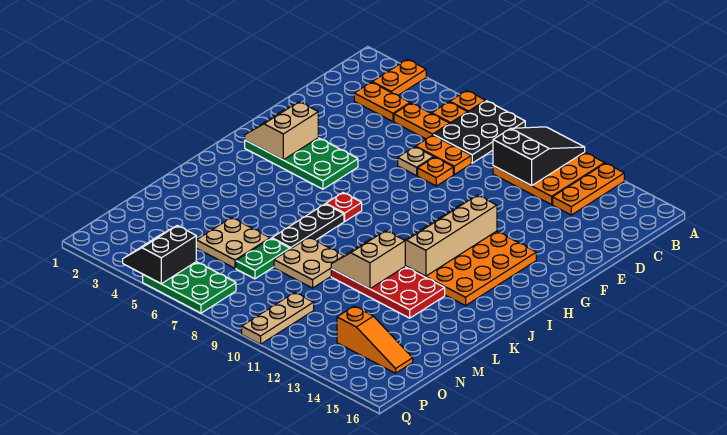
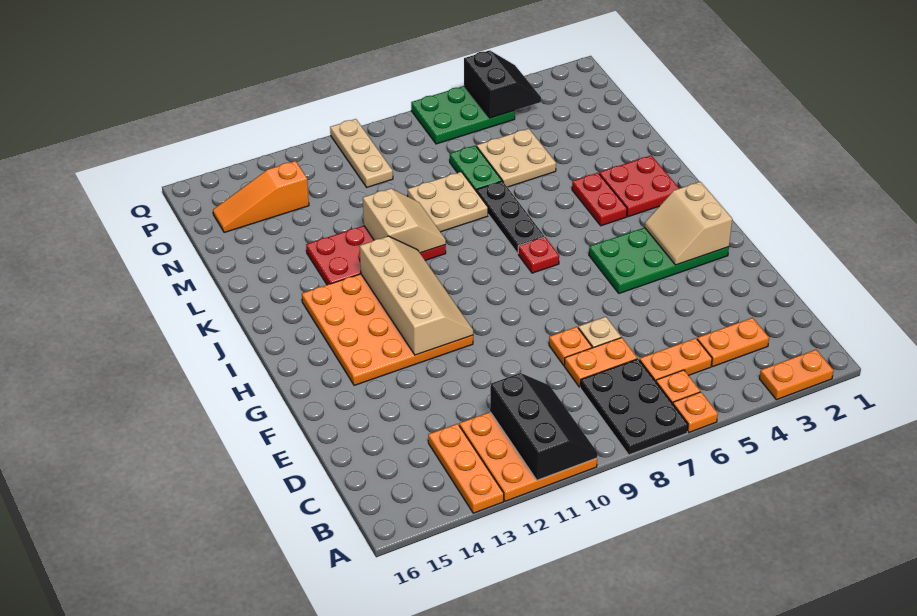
orange plate A3:B3 level 1 -> orange plate A2:A3 level 1
black slope A10:C11 level 2 top C -> black slope A10:C11 level 2 top 11
tan slope G2:H3 level 2 top 3 -> tan slope G2:H3 level 2 top 2
none -> red plate J2:K3 level 1
none -> red plate J4:K4 level 1

